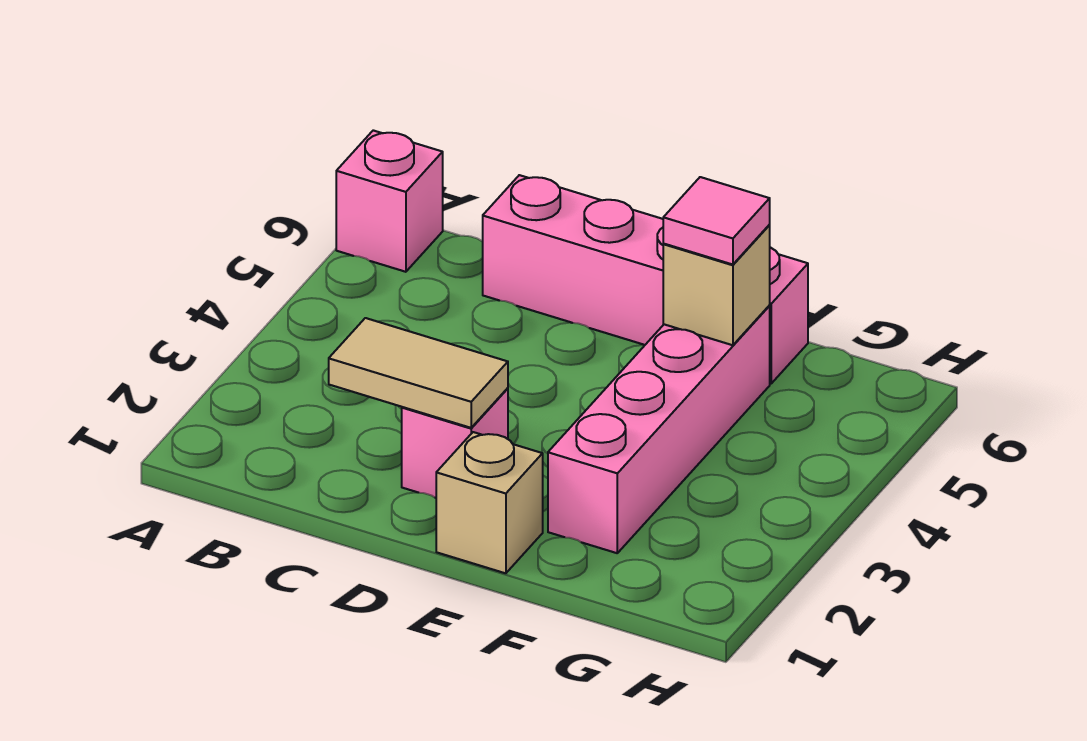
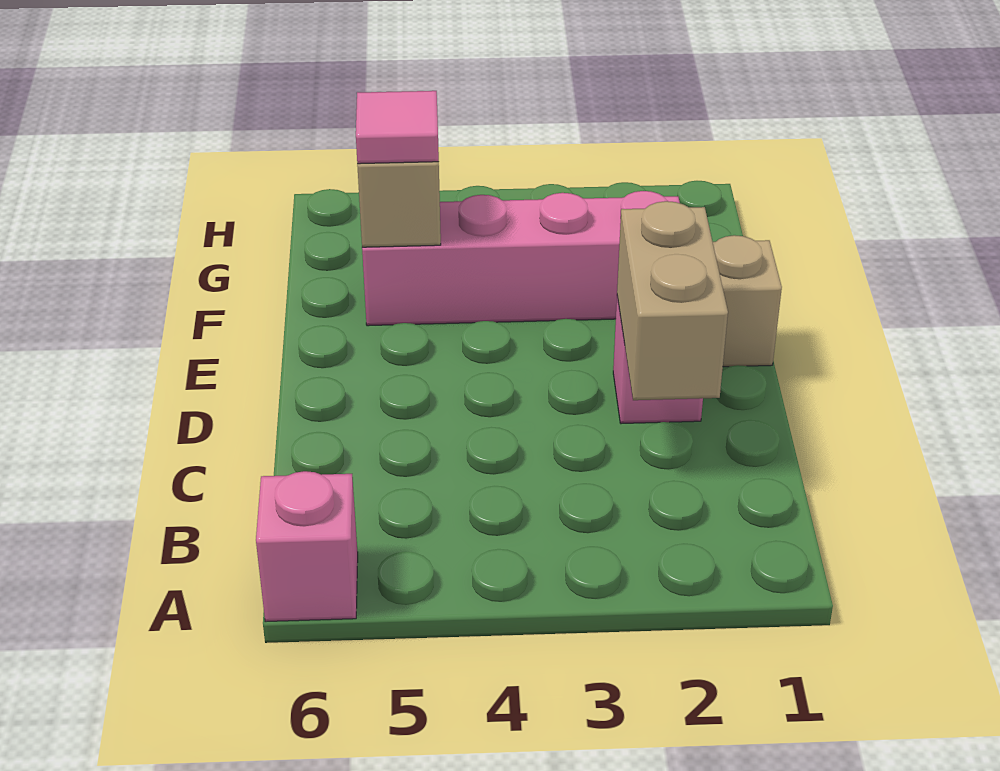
tan tile C2:D2 level 2 -> tan brick C2:D2 level 2
pink brick C6:F6 level 1 -> none

